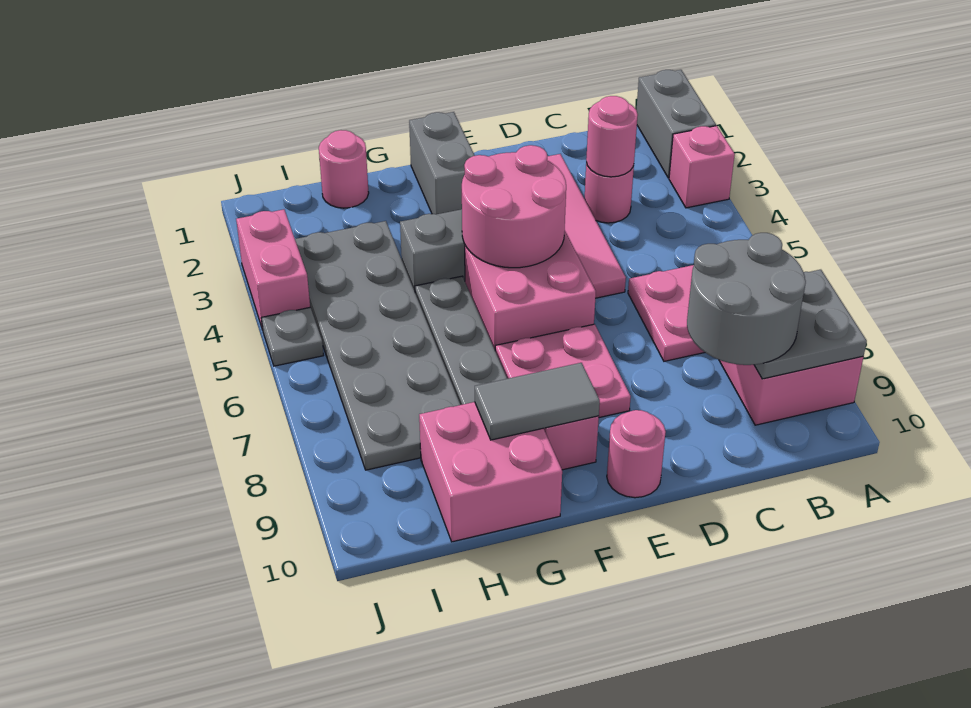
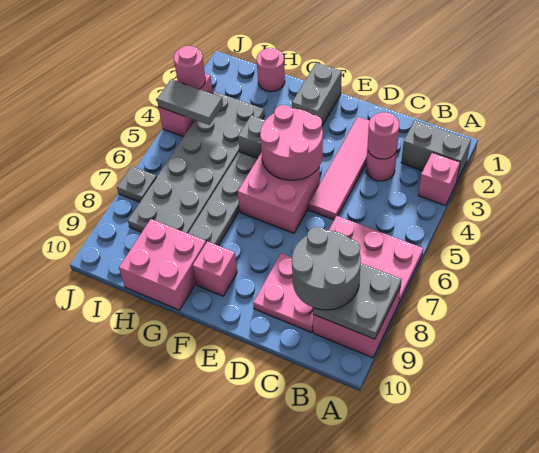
grey brick A1:A2 level 1 -> grey brick A2:B2 level 1
pink plate E7:F8 level 1 -> pink plate C8:D9 level 1
pink round brick E10 level 1 -> pink round brick J3 level 2
grey tile F9:G9 level 2 -> grey tile I4:J4 level 2
grey plate J5 level 1 -> grey plate J7 level 1

